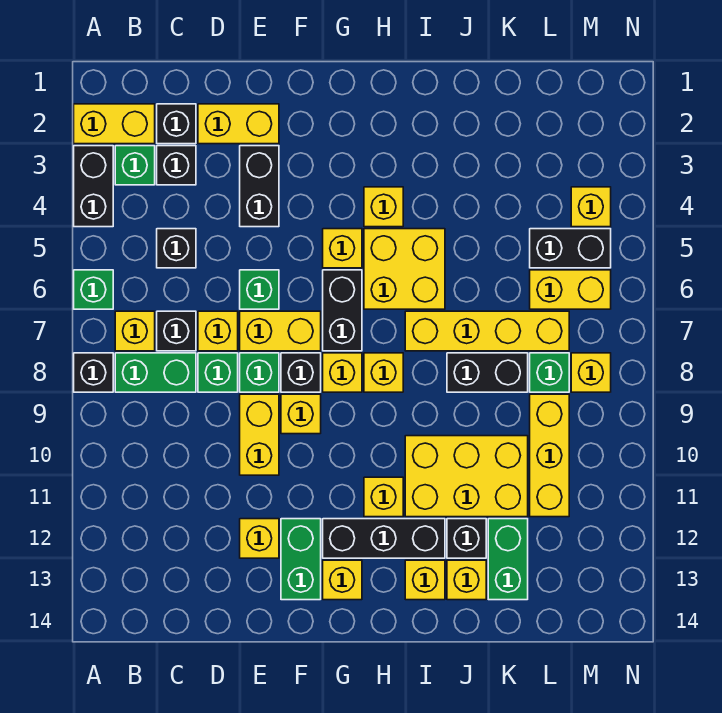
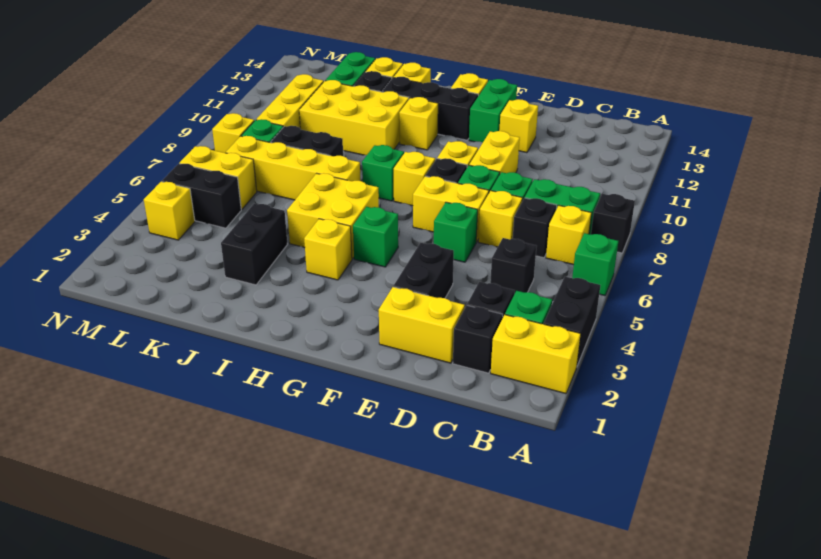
yellow brick G5 level 1 -> green brick G5 level 1
black brick G6:G7 level 1 -> black brick J3:J4 level 1
yellow brick H8 level 1 -> green brick H8 level 1

